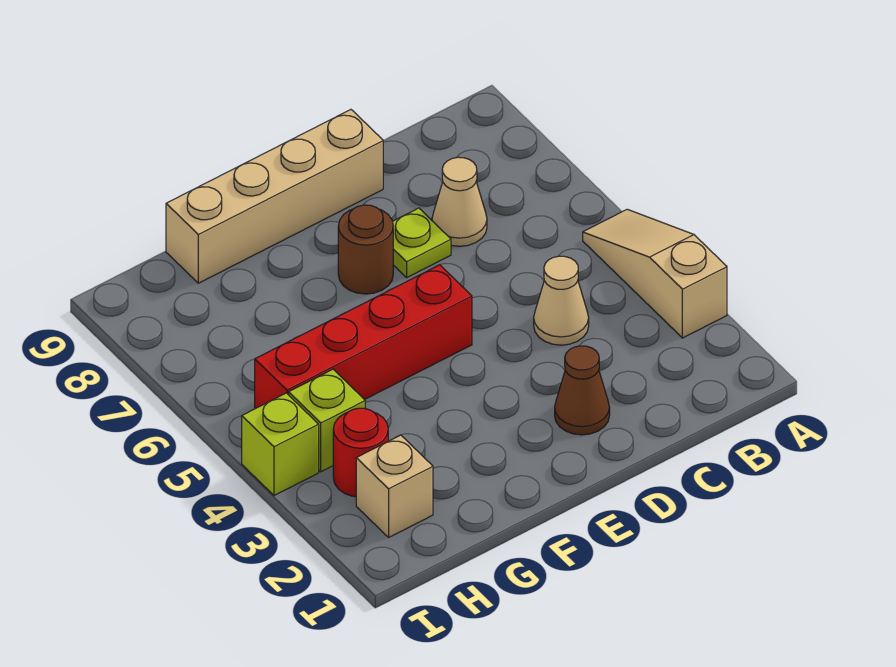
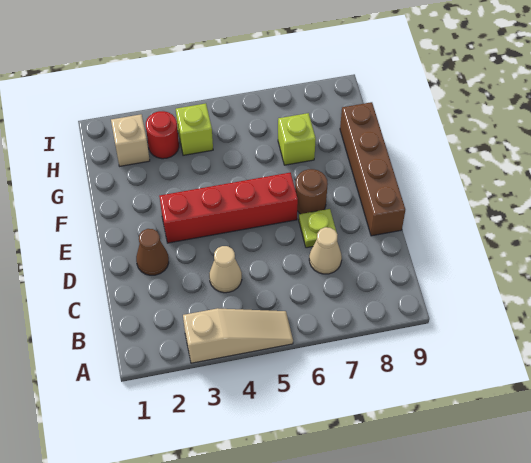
tan brick D9:G9 level 1 -> brown brick D9:G9 level 1
red brick E5:H5 level 1 -> red brick E3:E6 level 1
lime brick I4 level 1 -> lime brick G7 level 1

